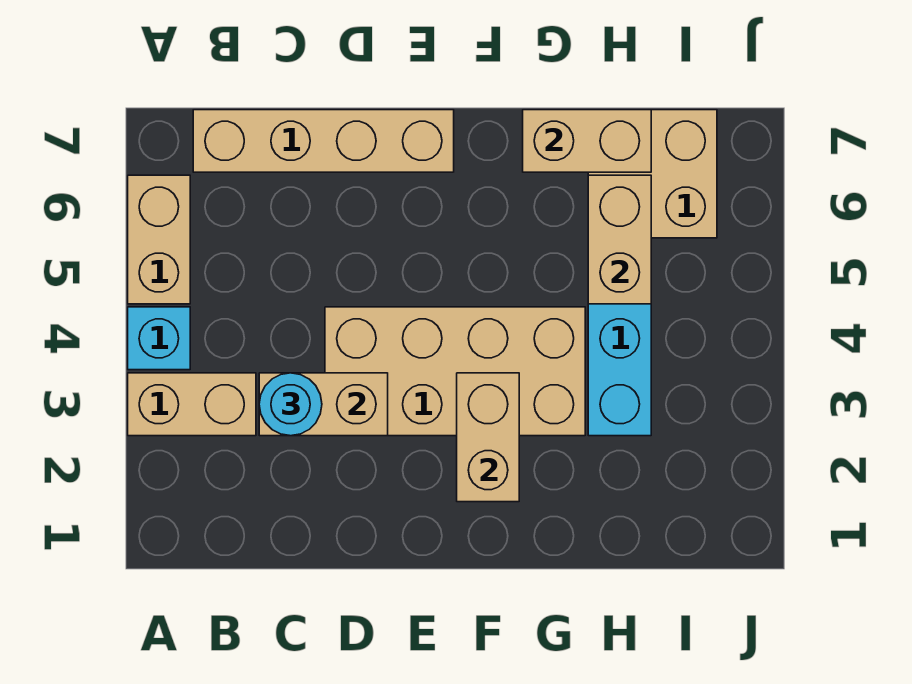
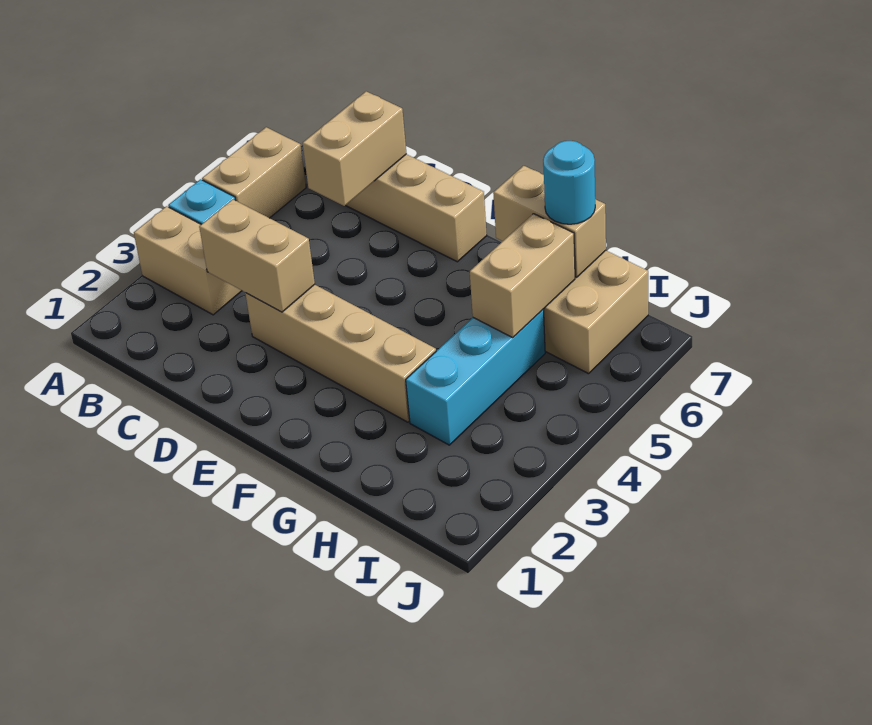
cyan round brick C3 level 3 -> cyan round brick H7 level 3
tan brick D3:G4 level 1 -> tan brick D3:G3 level 1
tan brick F2:F3 level 2 -> tan brick C6:C7 level 2

